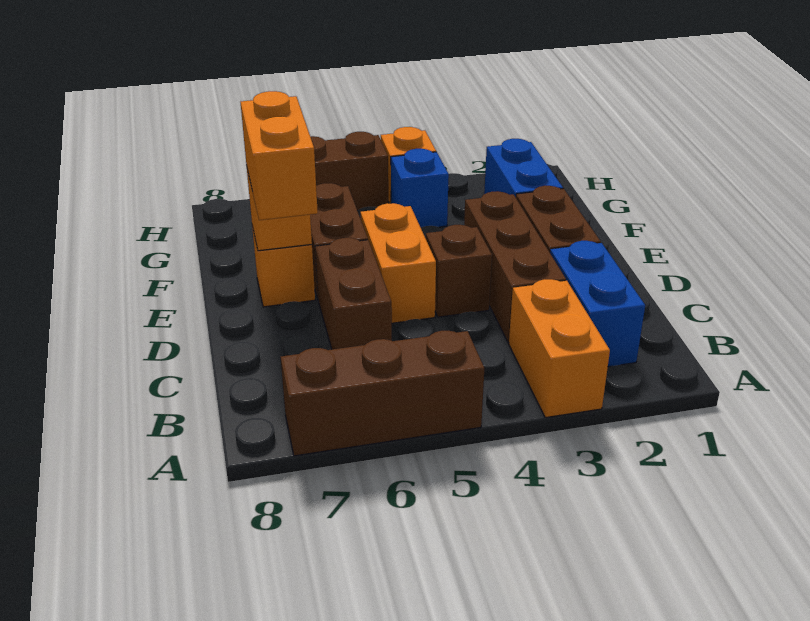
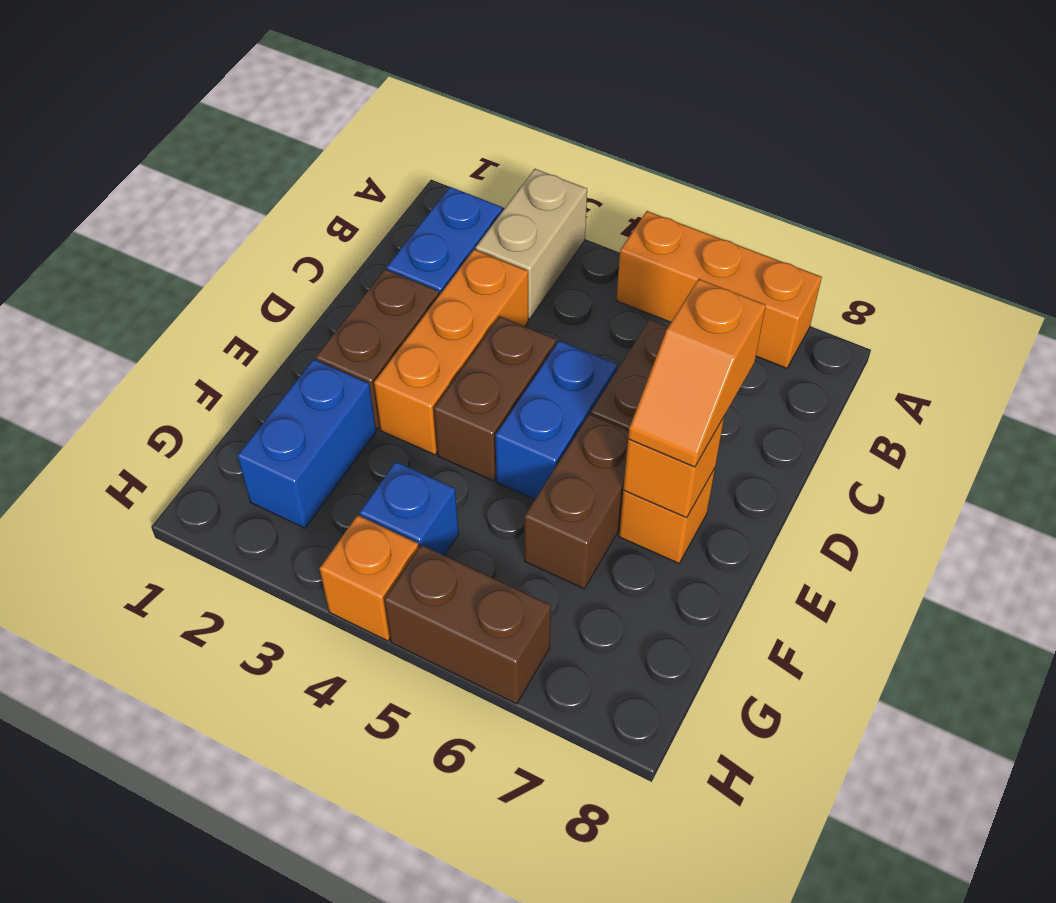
orange brick A3:B3 level 1 -> tan brick A3:B3 level 1
brown brick A5:A7 level 1 -> orange brick A5:A7 level 1
brown brick C3:E3 level 1 -> orange brick C3:E3 level 1
brown brick D4 level 1 -> brown brick D4:E4 level 1
orange brick D5:E5 level 1 -> blue brick D5:E5 level 1
orange brick D7:E7 level 3 -> orange slope D7:E7 level 3 top D

